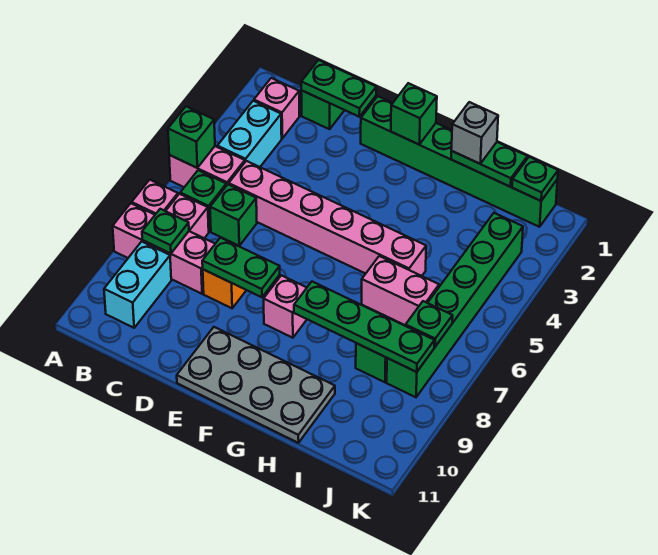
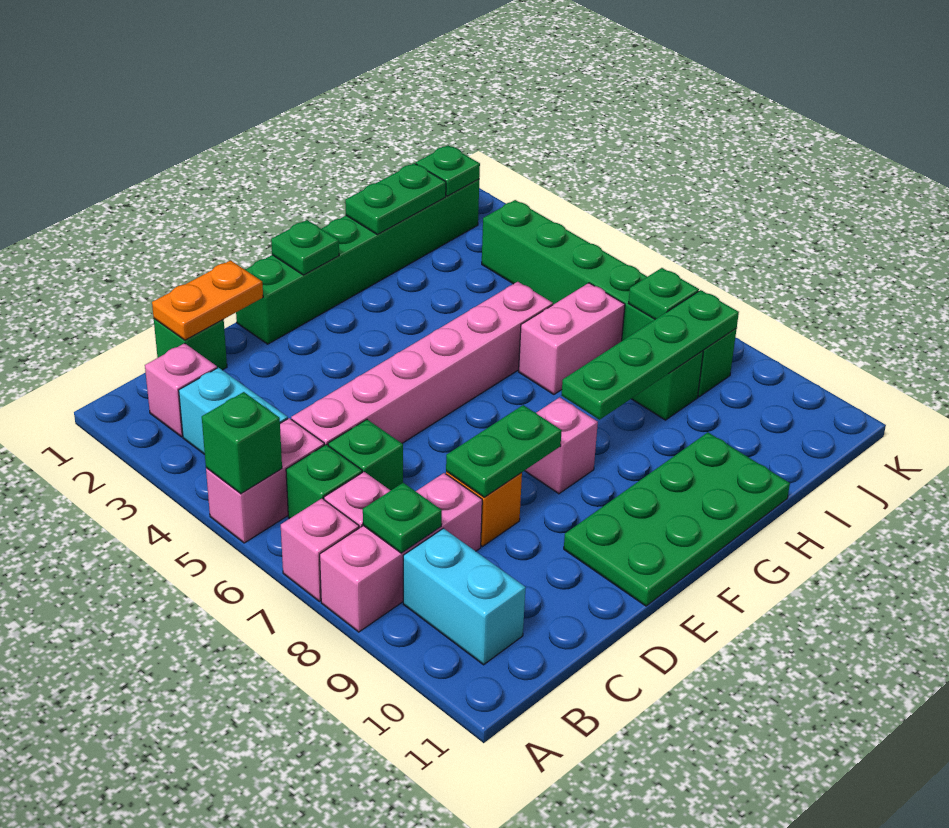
green plate C1:D1 level 2 -> orange plate C1:D1 level 2
grey plate E10:H11 level 1 -> green plate E10:H11 level 1
green brick F1 level 2 -> green plate F1 level 2
grey brick H1 level 3 -> none

